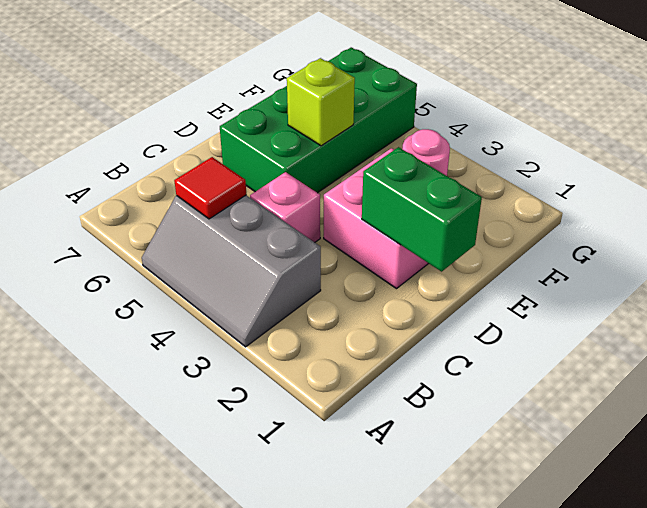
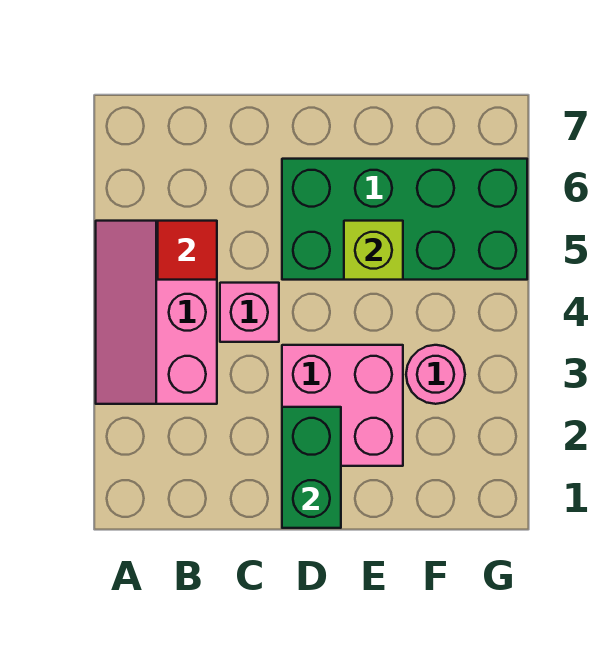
grey slope A3:B5 level 1 top B -> pink slope A3:B5 level 1 top B

